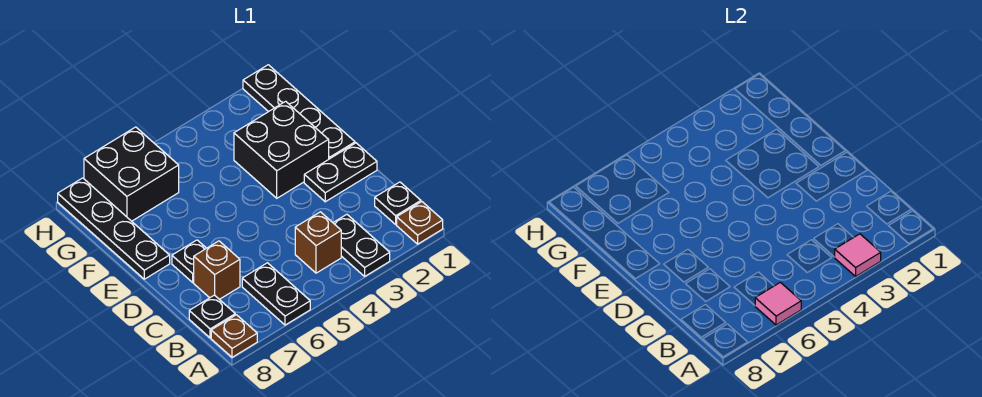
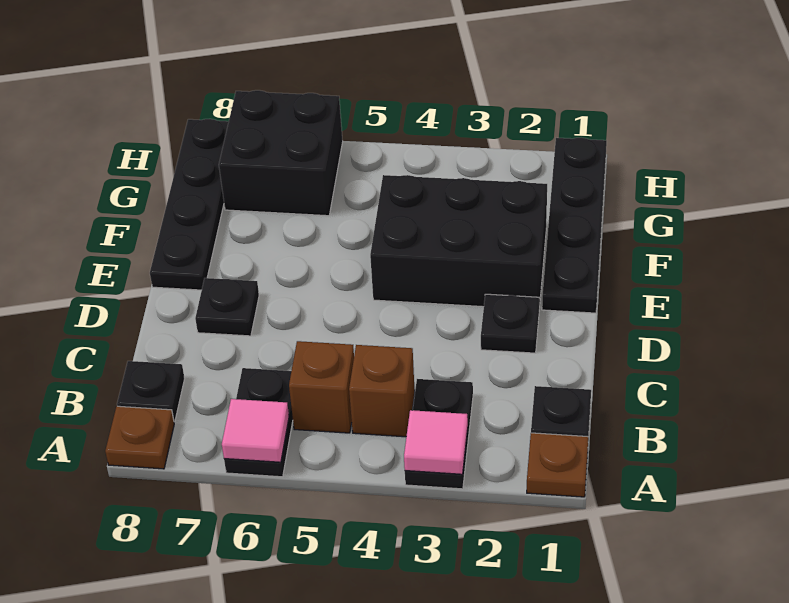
brown brick C7 level 1 -> brown brick B5 level 1
black plate D1:D2 level 1 -> black plate D2 level 1
black brick E2:F3 level 1 -> black brick E2:F4 level 1

